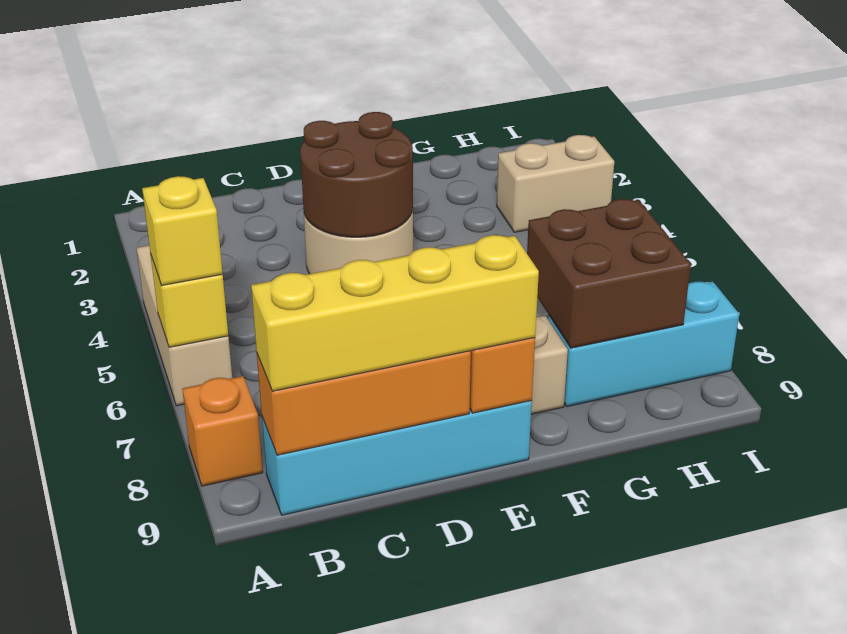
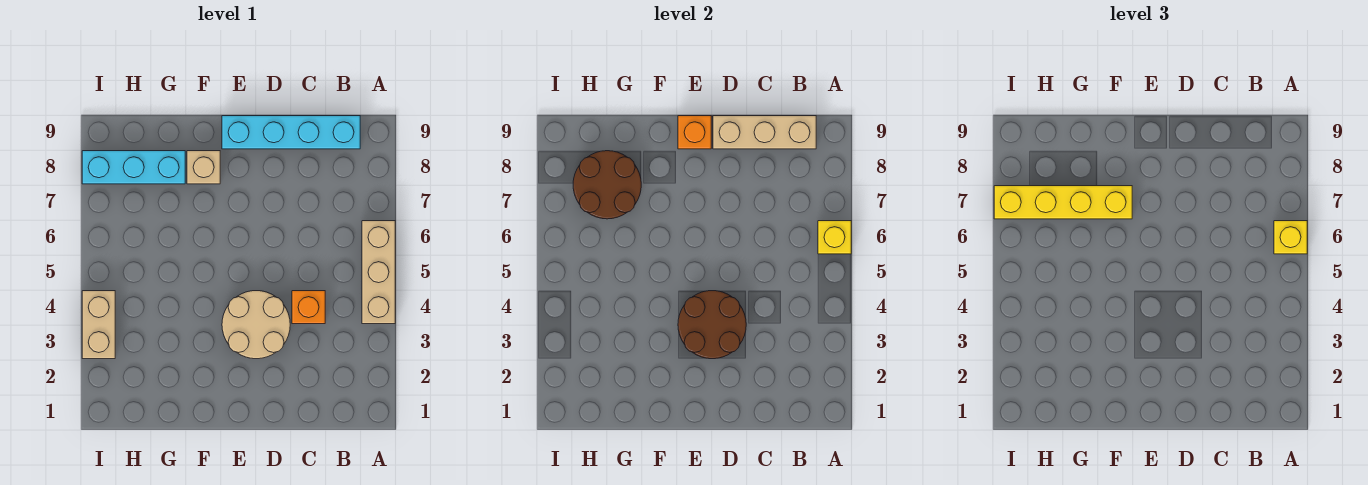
orange brick A8 level 1 -> orange brick C4 level 1
orange brick B9:D9 level 2 -> tan brick B9:D9 level 2
yellow brick B9:E9 level 3 -> yellow brick F7:I7 level 3
brown brick G7:H8 level 2 -> brown round brick G7:H8 level 2
tan brick H3:I3 level 1 -> tan brick I3:I4 level 1

